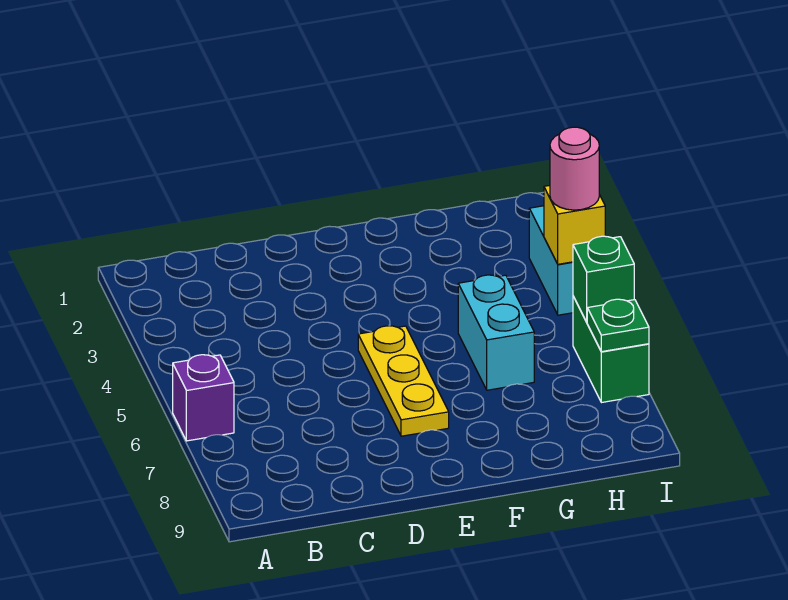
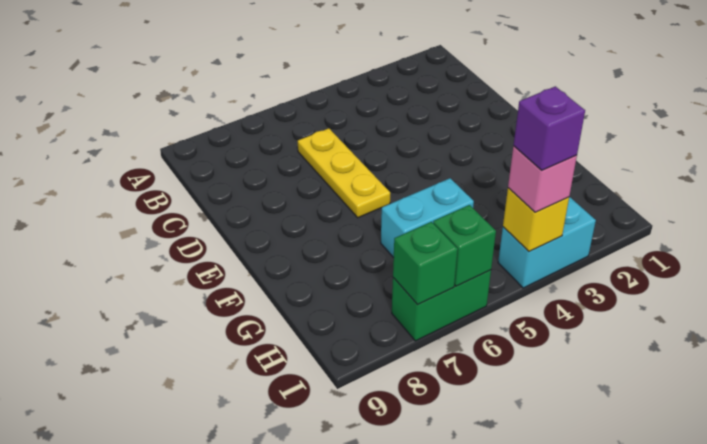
purple brick A6 level 1 -> purple brick I4 level 4
yellow plate E5:E7 level 1 -> yellow plate C6:E6 level 1
pink round brick I4 level 3 -> pink brick I4 level 3
green plate I7 level 2 -> green brick I7 level 2

